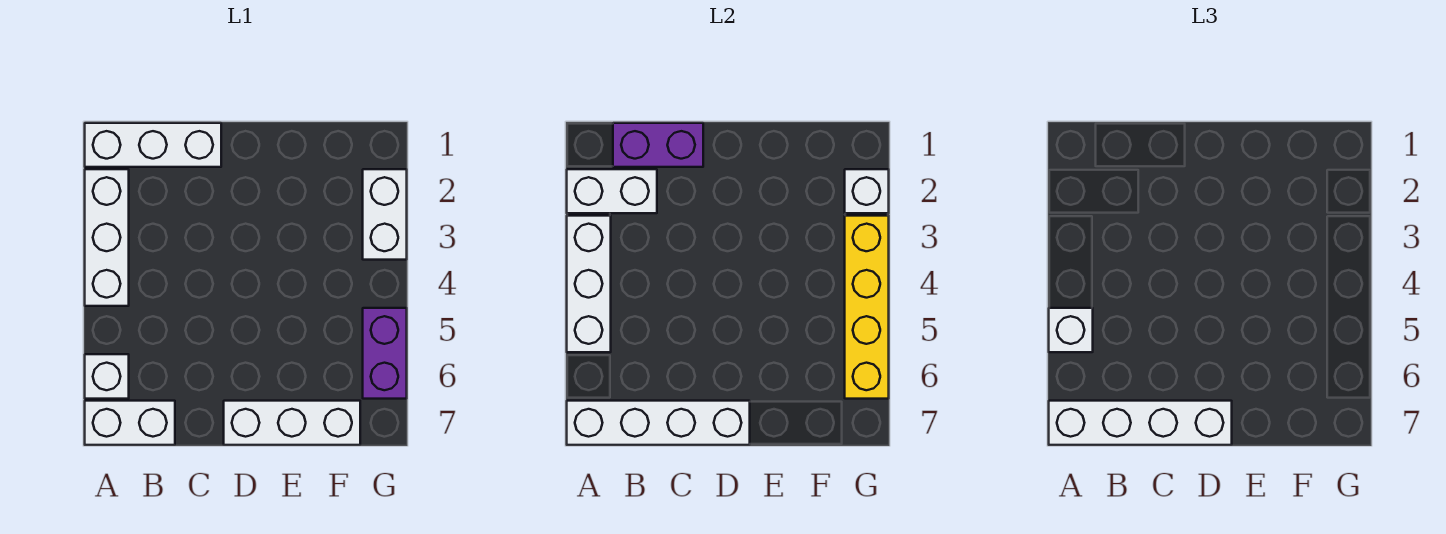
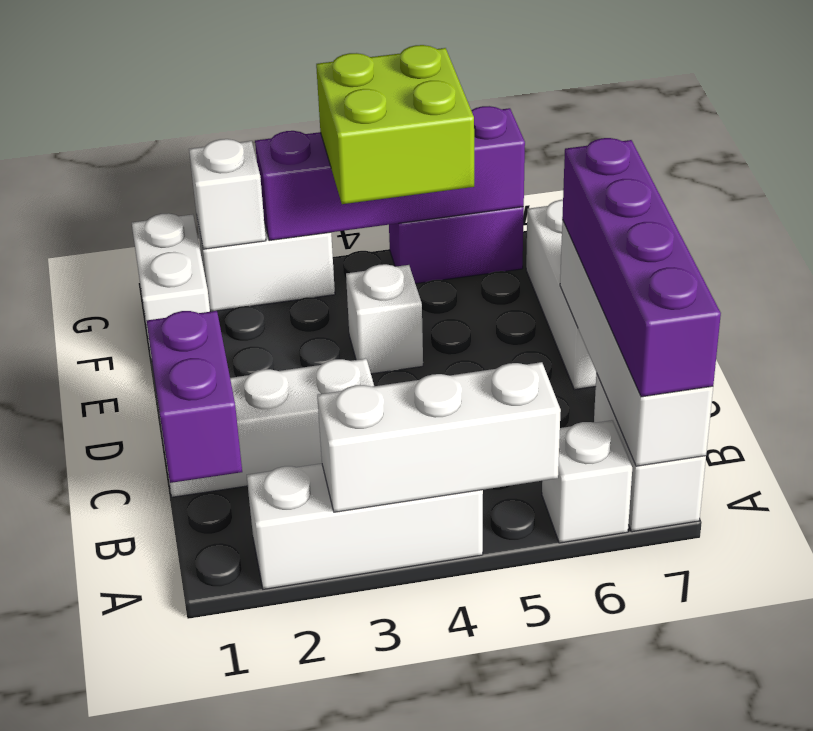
white brick A1:C1 level 1 -> white brick C1:C3 level 1
white brick A2:B2 level 2 -> white brick F1:G1 level 1
white brick A5 level 3 -> white brick E4 level 1
white brick A7:D7 level 3 -> purple brick A7:D7 level 3
none -> lime brick F4:G5 level 3
yellow brick G3:G6 level 2 -> purple brick G3:G6 level 2

